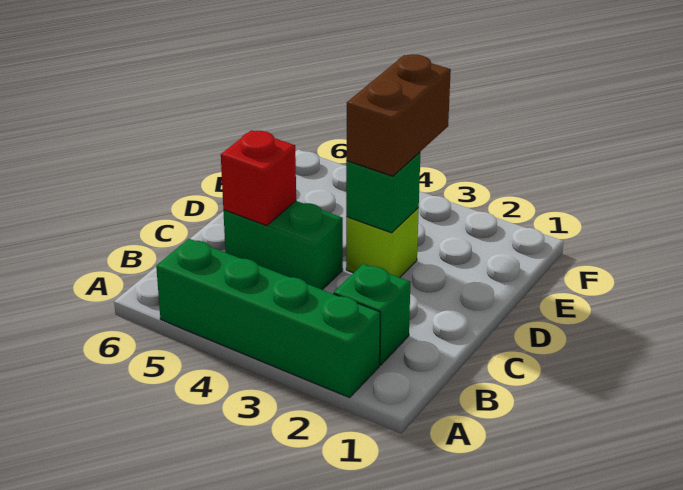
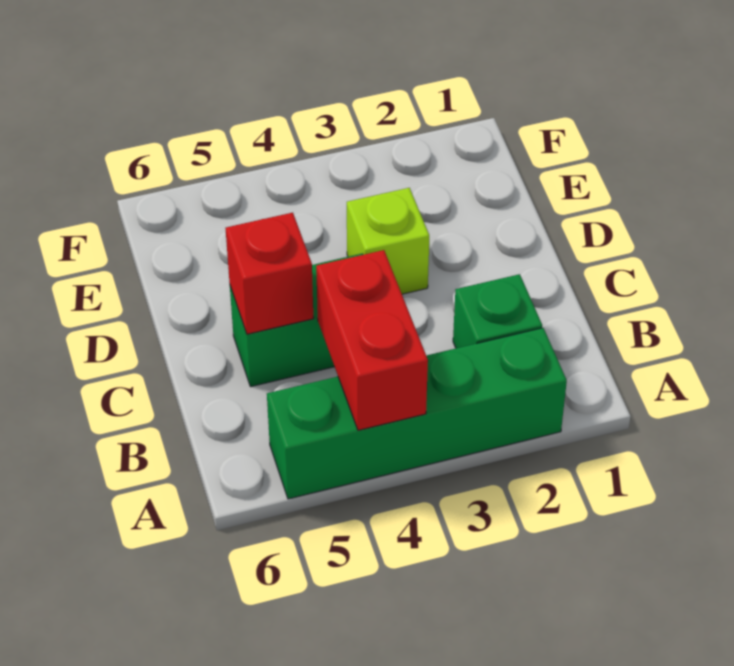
none -> red brick A4:B4 level 2
green brick D3 level 2 -> none
brown brick D3:E3 level 3 -> none

